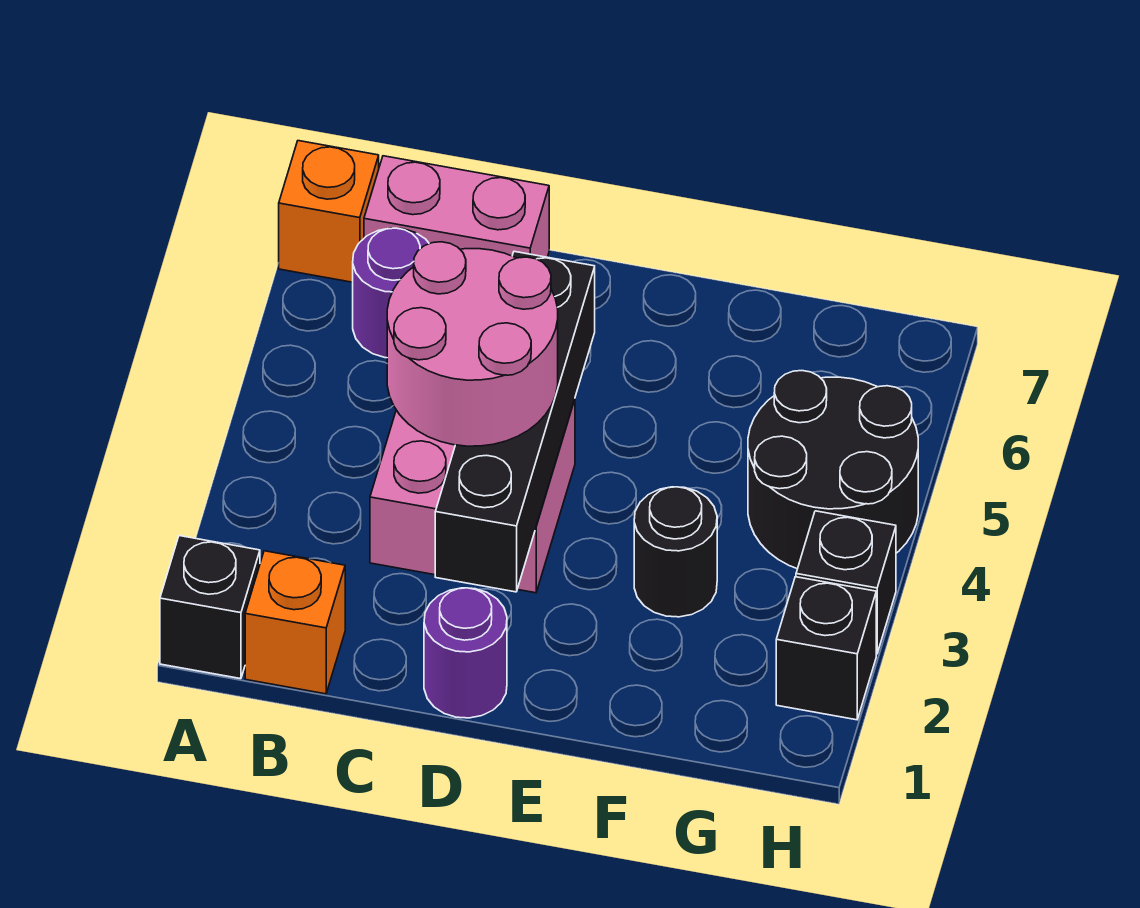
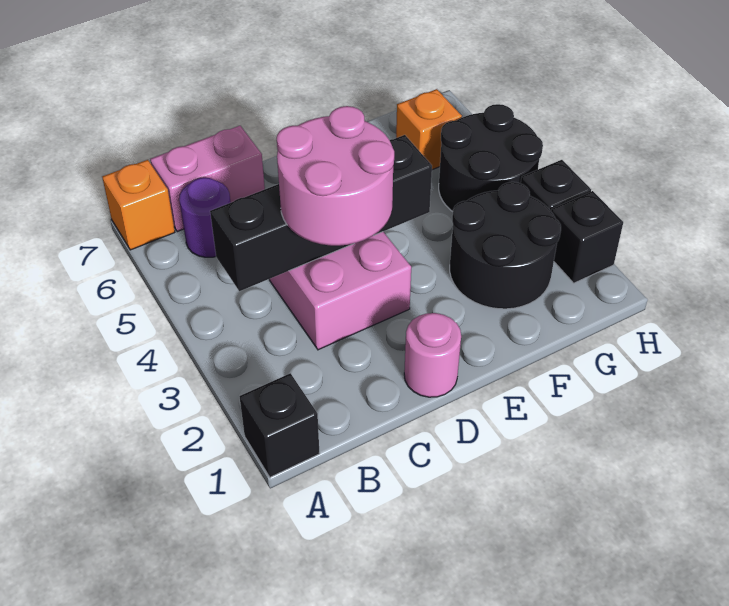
orange brick B1 level 1 -> orange brick G6 level 1
purple round brick D1 level 1 -> pink round brick D1 level 1
black brick D2:D5 level 2 -> black brick B4:E4 level 2
black round brick F3 level 1 -> black round brick F2:G3 level 1

